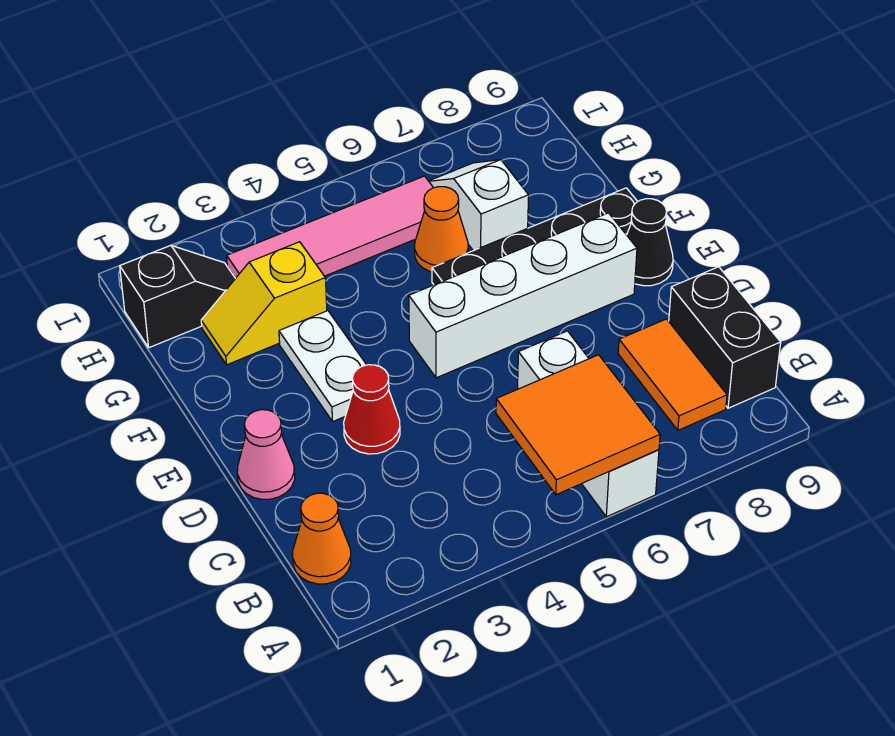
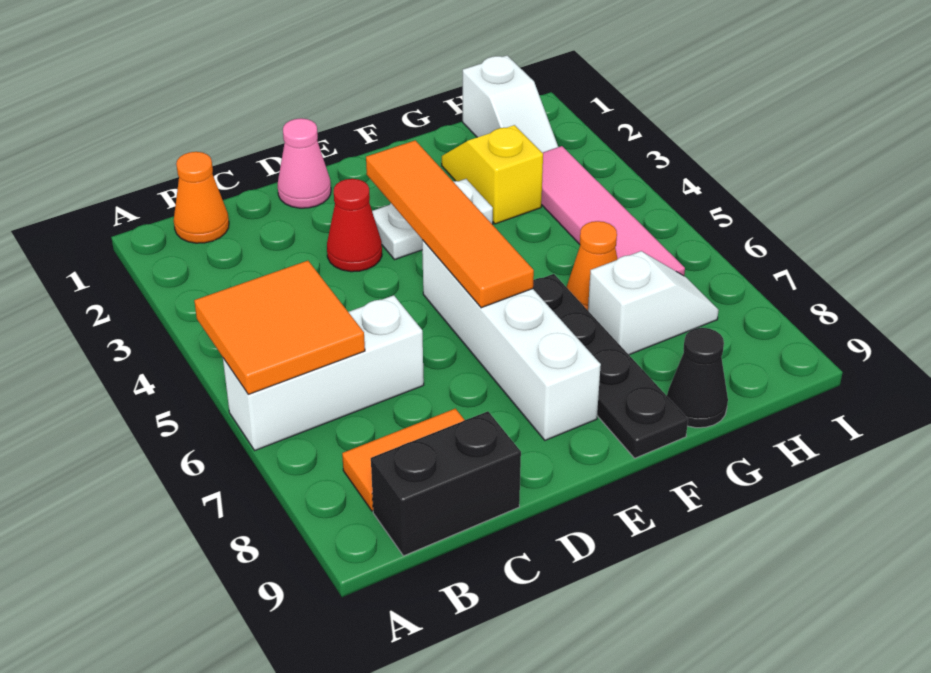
none -> orange tile E3:E6 level 2
black cone E9 level 1 -> black cone G9 level 1
black slope H1:H2 level 1 top 1 -> white slope H1:H2 level 1 top 1

